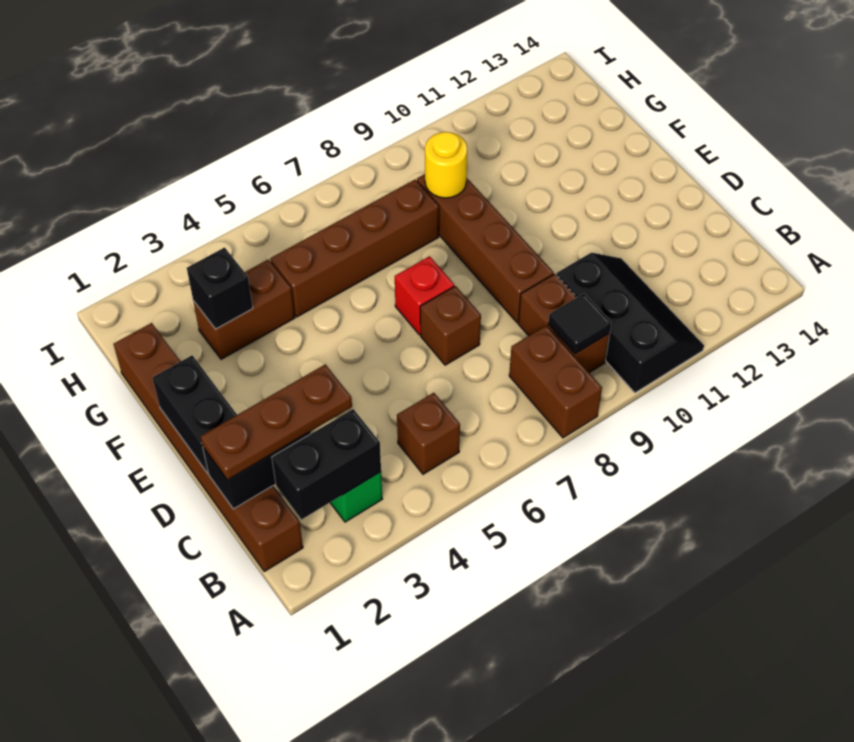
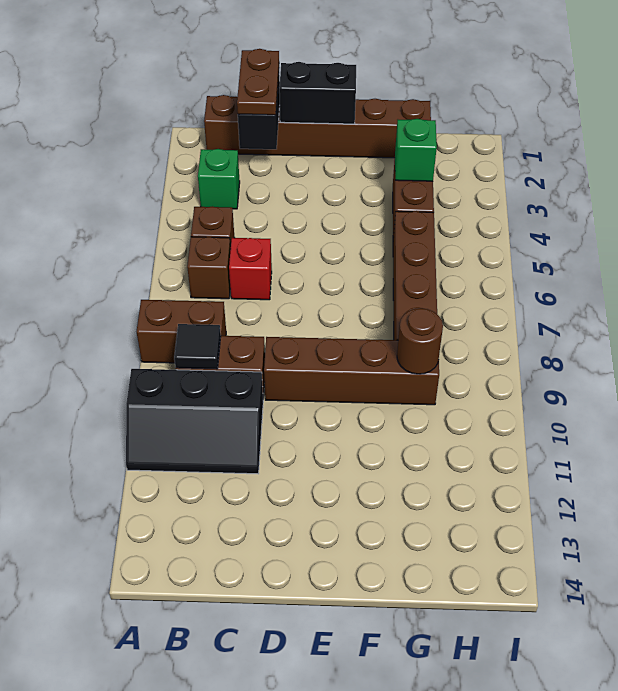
black brick B2:B3 level 2 -> none
brown plate C1:C3 level 3 -> brown plate C1:C2 level 3
brown brick D7 level 1 -> brown brick B6 level 1
red brick E7 level 1 -> red brick C6 level 1
black brick G3 level 2 -> green brick G3 level 2
yellow round brick G9 level 2 -> brown round brick G9 level 2

